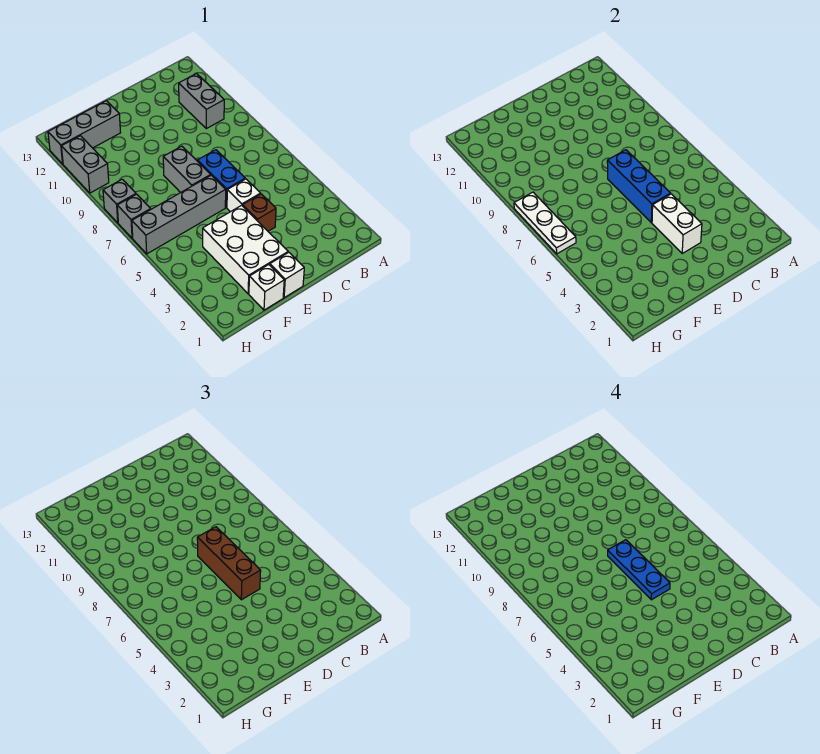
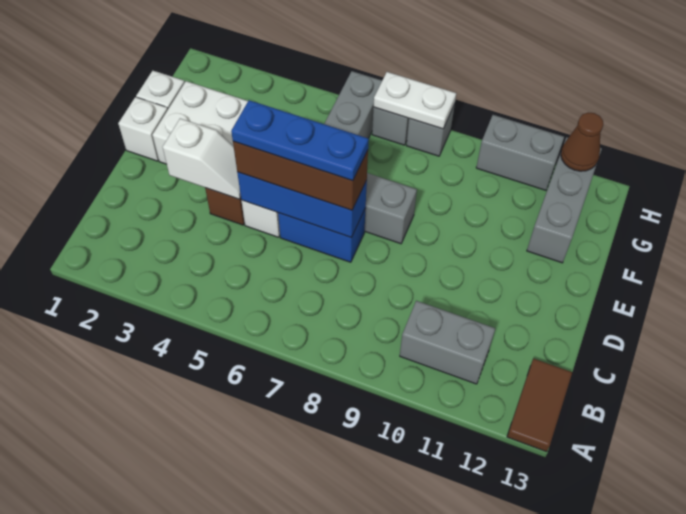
none -> brown tile A13:B13 level 1
white brick D3:D4 level 2 -> white slope D3:D4 level 2 top 3
white plate H6:H8 level 2 -> white plate H7:H8 level 2
none -> brown cone H12 level 2

